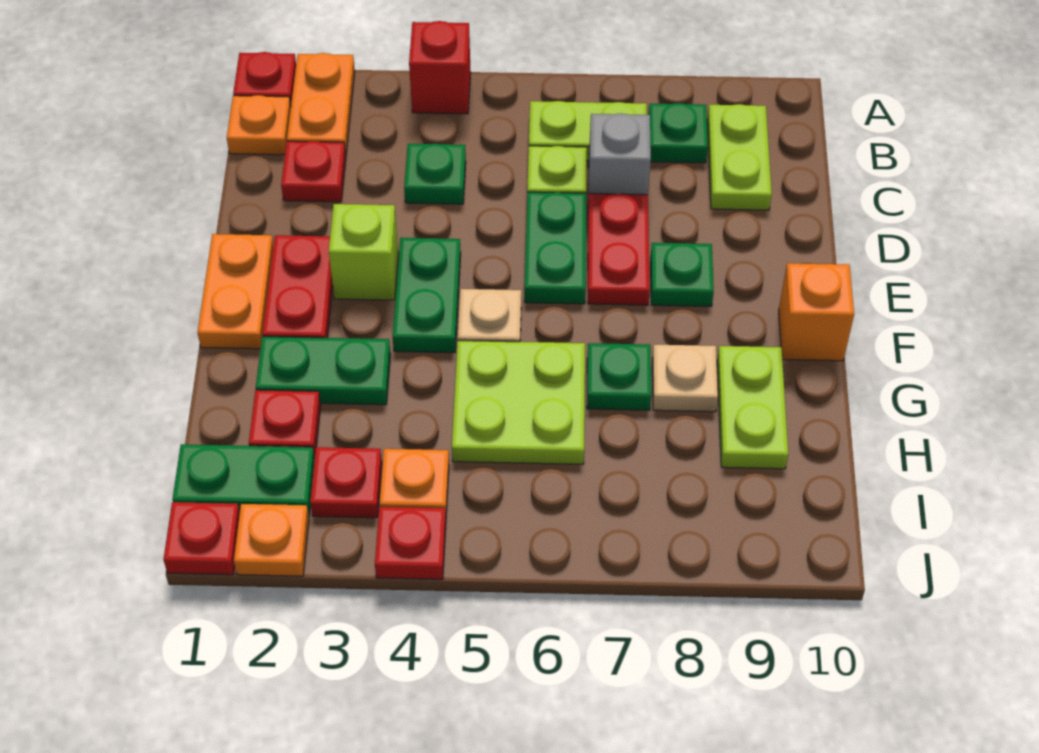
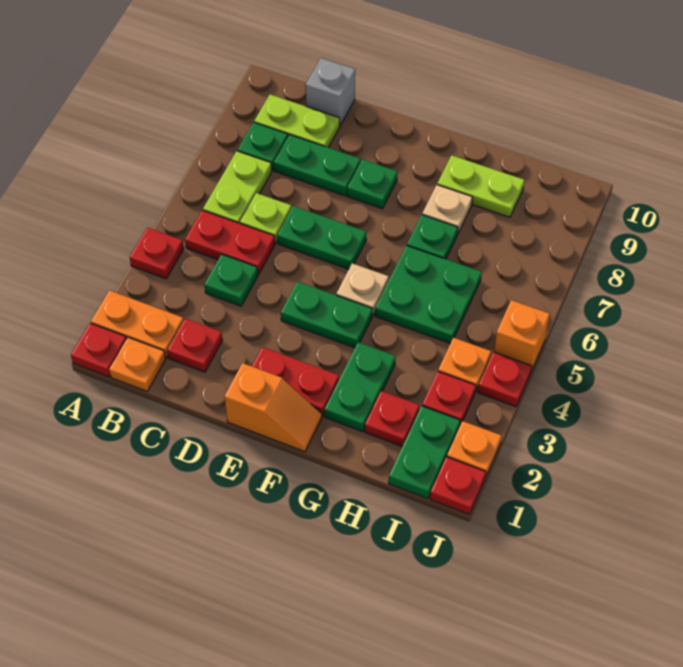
red brick A4 level 1 -> red plate A4 level 1
grey brick C7 level 1 -> grey brick C10 level 1
none -> green plate C8:D8 level 1
red plate D7:E7 level 1 -> red plate B5:C5 level 1
orange plate E1:F1 level 1 -> orange slope E1:F1 level 1 top E
lime brick E3 level 1 -> none
orange brick F10 level 1 -> orange brick J5 level 1
lime plate G5:H6 level 1 -> green plate G5:H6 level 1

